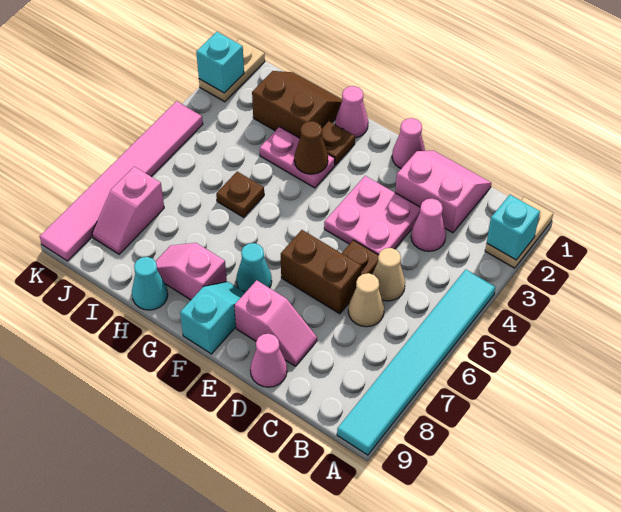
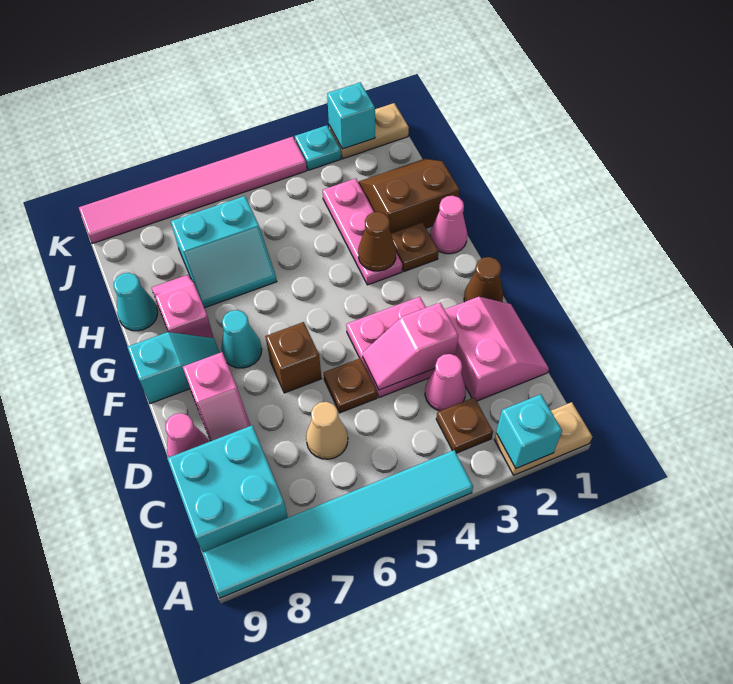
none -> cyan brick B8:C9 level 1
tan cone C5 level 1 -> none
brown brick D6:E6 level 1 -> brown brick E6 level 1
pink cone E1 level 1 -> brown cone E1 level 1
pink plate G3:H3 level 1 -> pink plate G3:I3 level 1
brown slope H1:I2 level 1 top 2 -> brown slope H1:I2 level 1 top H
brown plate H5 level 1 -> brown plate B3 level 1
none -> cyan slope H6:I7 level 1 top I
pink slope J7:J8 level 1 top 7 -> pink slope D3:D4 level 2 top 3
none -> cyan plate K3 level 1

